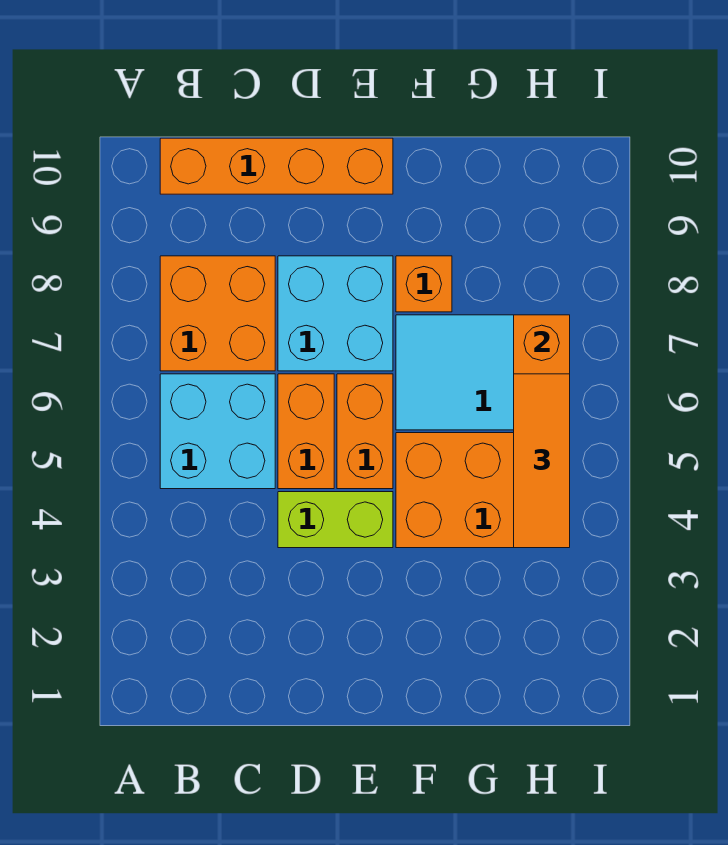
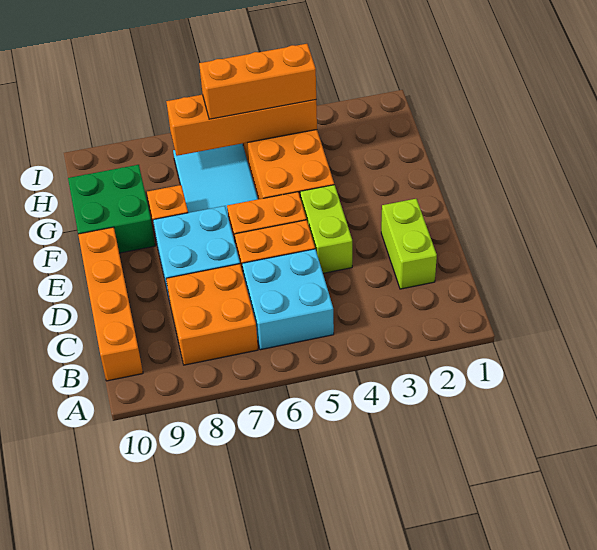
none -> lime brick C2:D2 level 1
none -> green brick F9:G10 level 1
orange tile H4:H6 level 3 -> orange brick H4:H6 level 3

